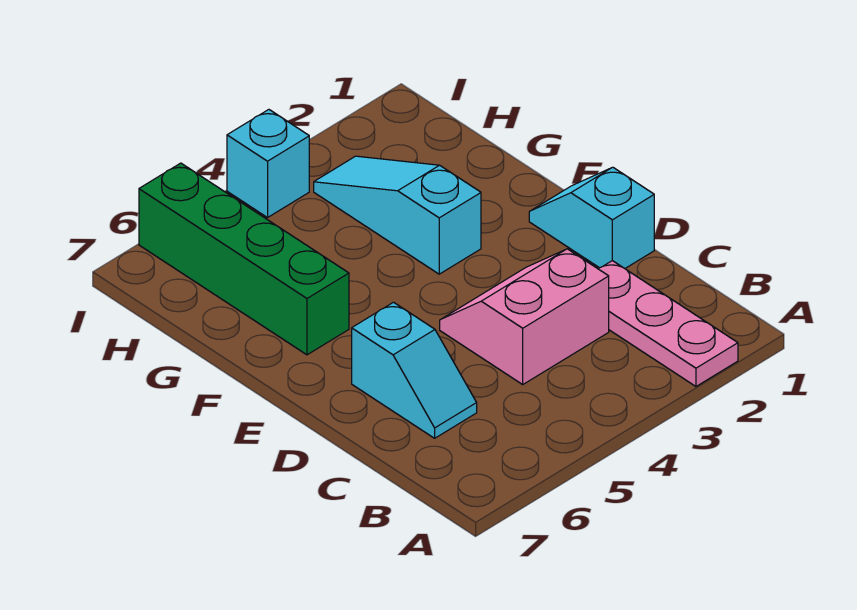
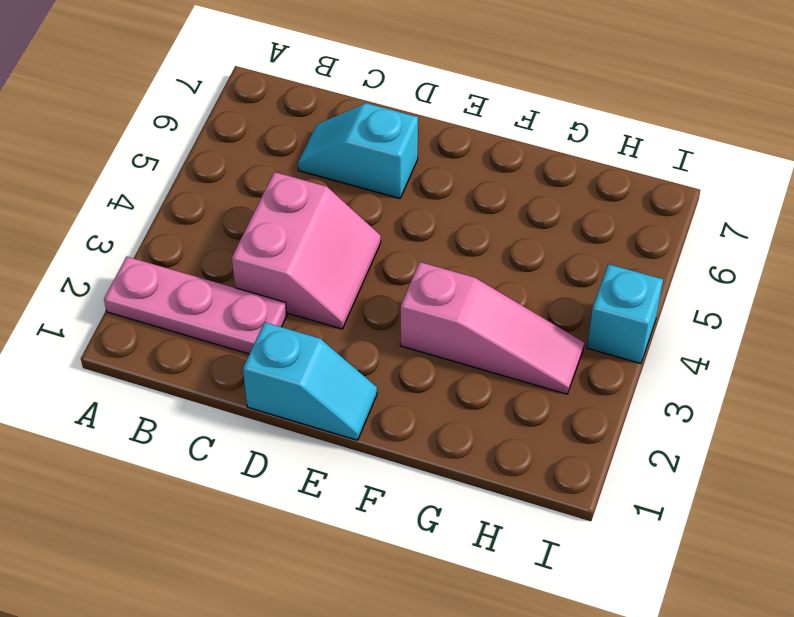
cyan slope F3:H3 level 1 top F -> pink slope F3:H3 level 1 top F
green brick F6:I6 level 1 -> none

